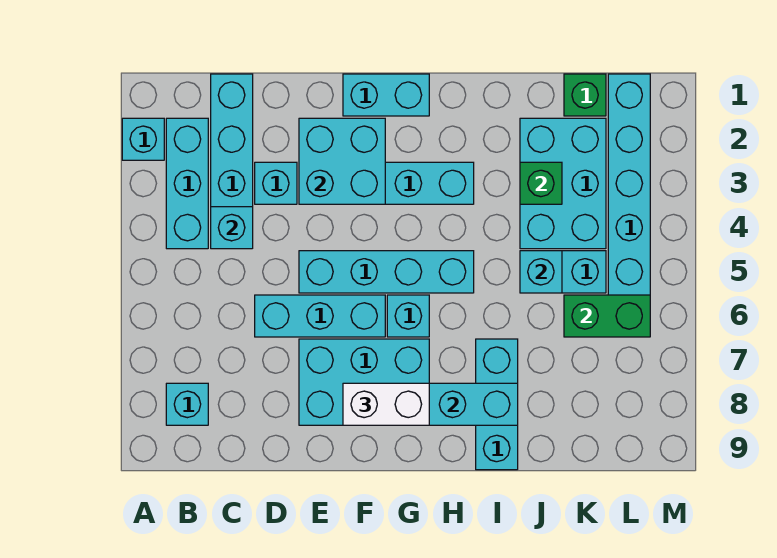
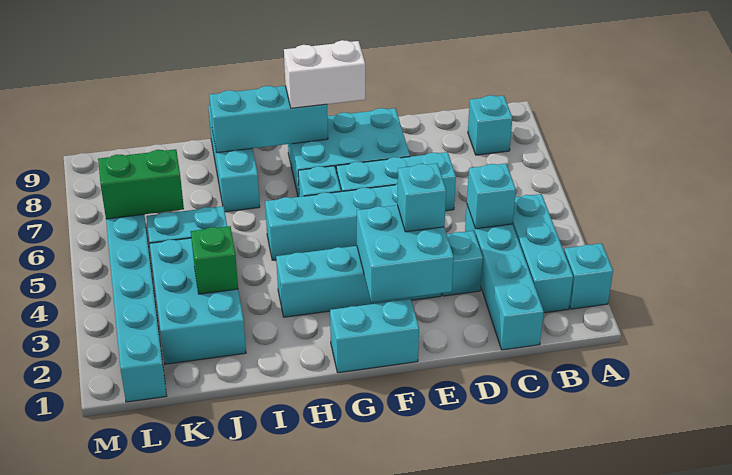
cyan brick J5 level 2 -> cyan brick E3 level 3
green brick K1 level 1 -> none

